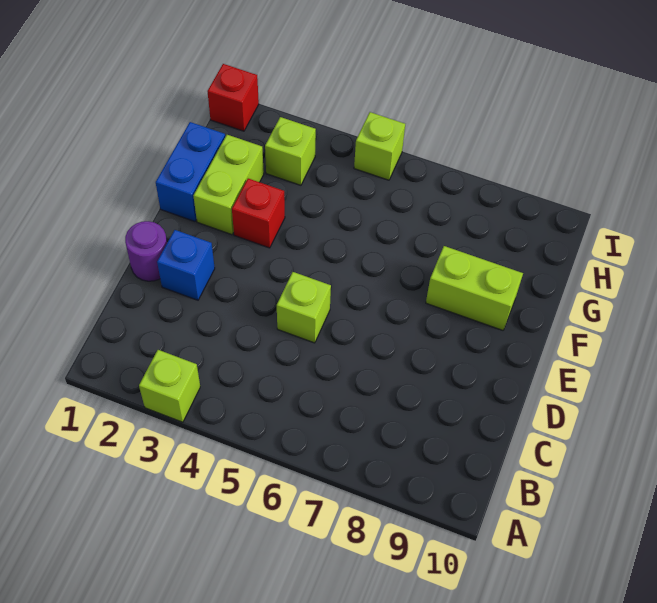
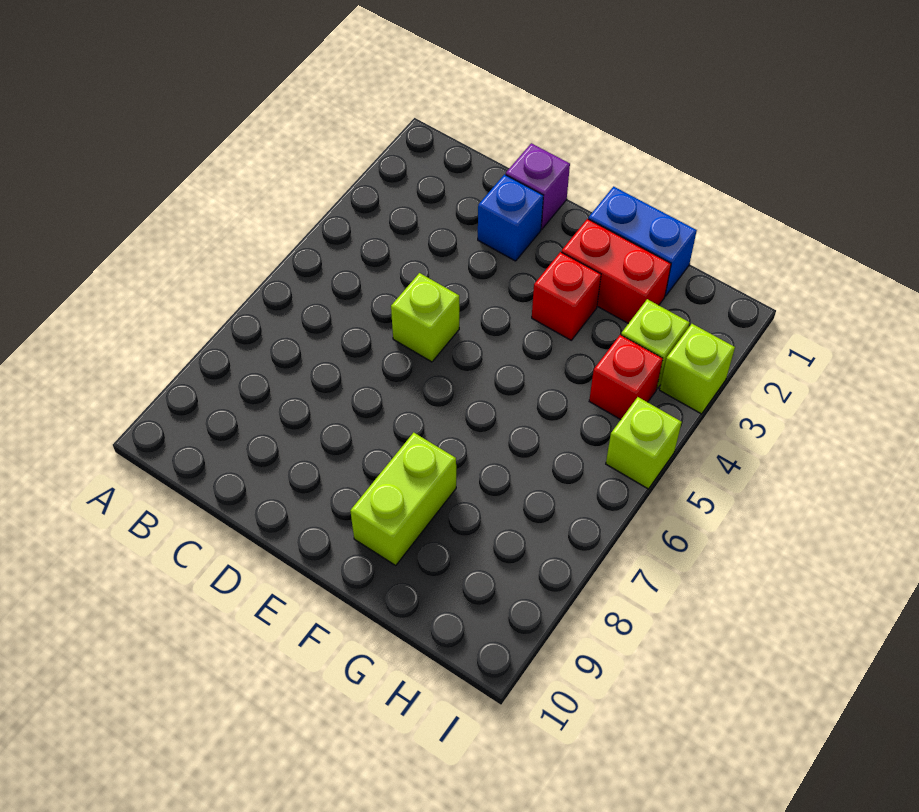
lime brick A3 level 1 -> lime brick I3 level 1
purple round brick D1 level 1 -> purple brick D1 level 1
lime brick F2:G2 level 1 -> red brick F2:G2 level 1
red brick I1 level 1 -> red brick H4 level 1

